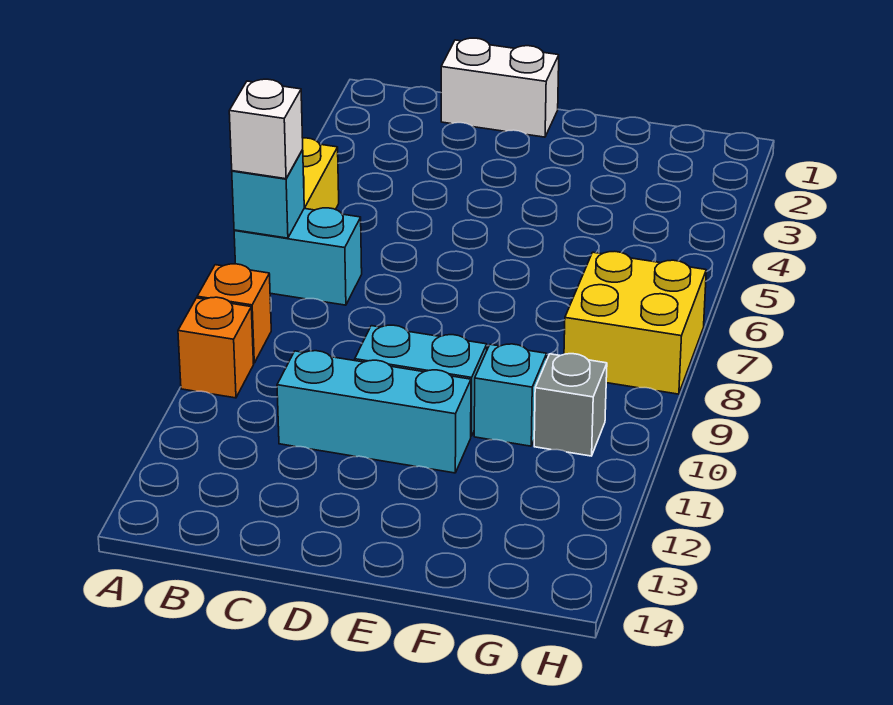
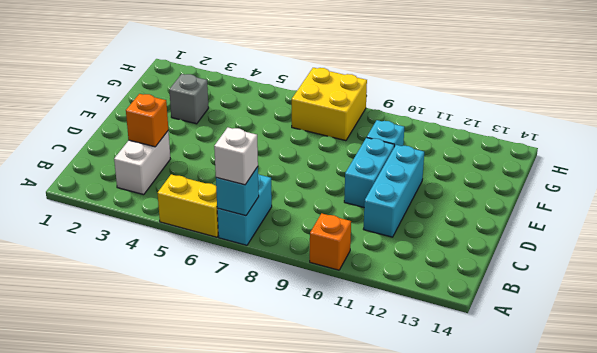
orange brick A9 level 1 -> orange brick C3 level 2
white brick C1:D1 level 1 -> white brick B3:C3 level 1
grey brick G10 level 1 -> grey brick F3 level 1

